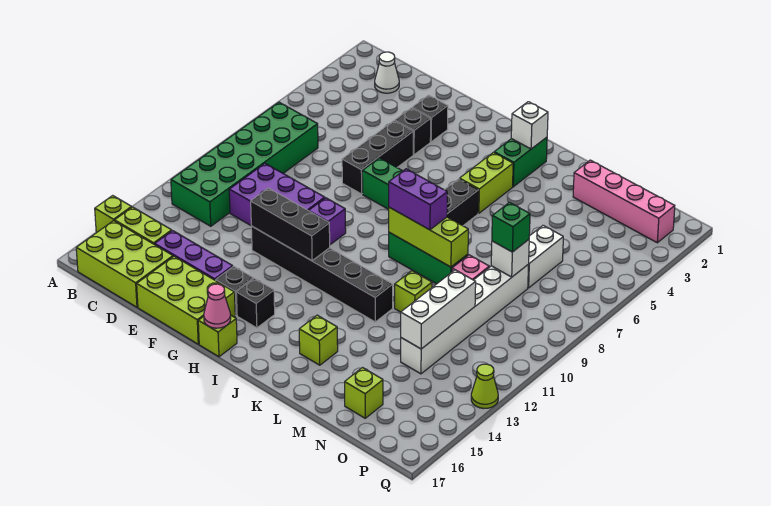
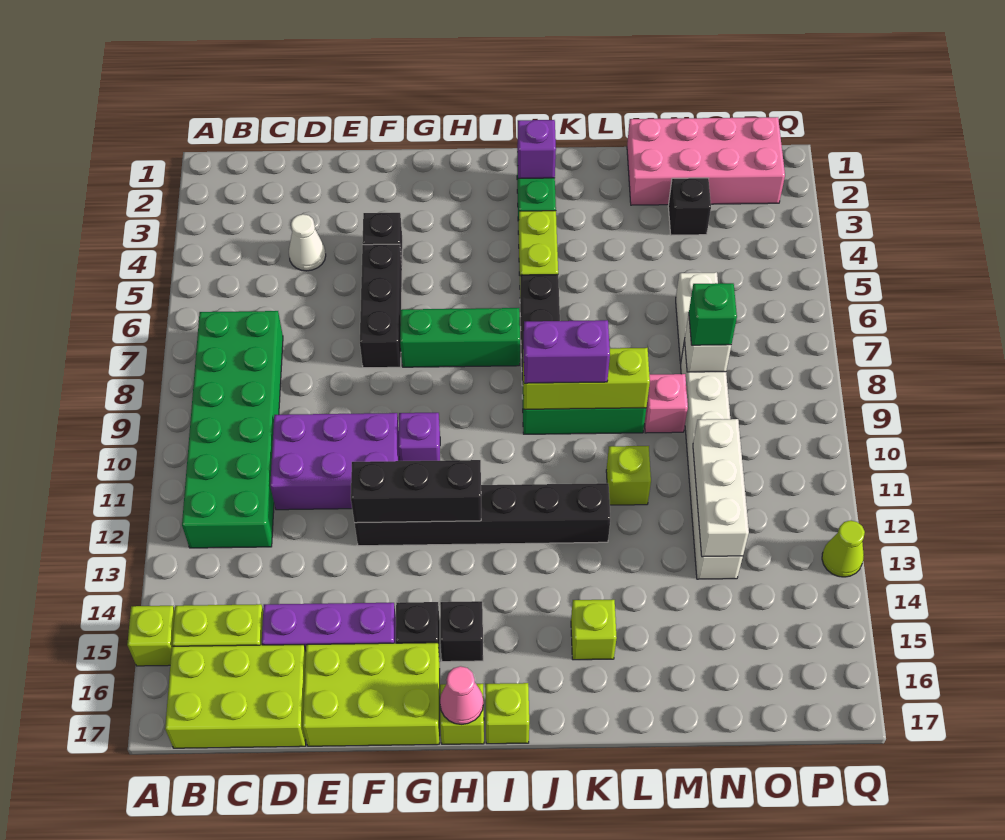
white cone C2 level 1 -> white cone D4 level 1
black brick F3 level 1 -> black brick N3 level 1
white brick J2 level 2 -> purple brick J2 level 2
pink brick M2:P2 level 1 -> pink brick M1:P2 level 1
lime brick N16 level 1 -> lime brick I17 level 1

